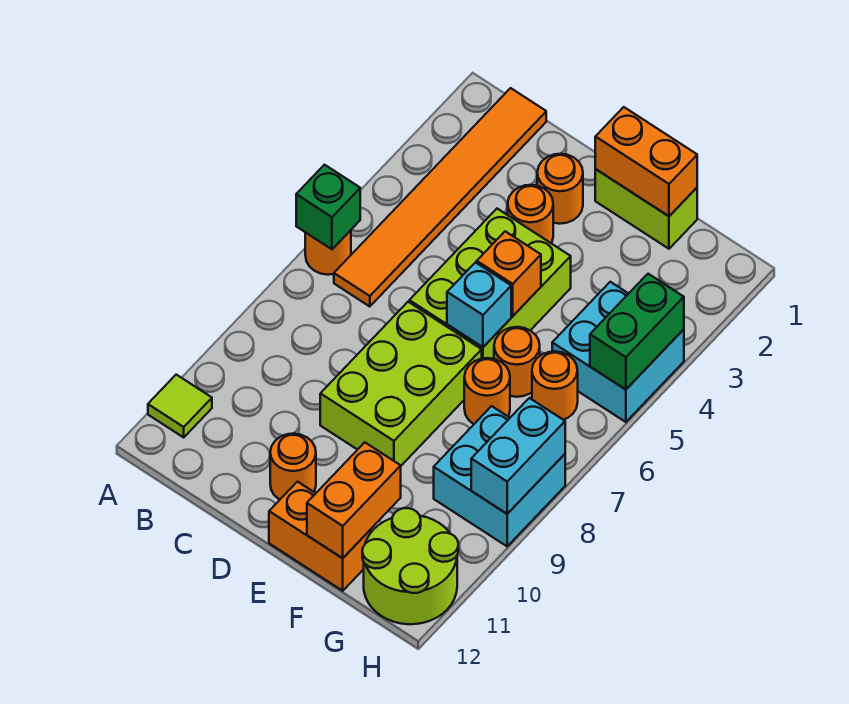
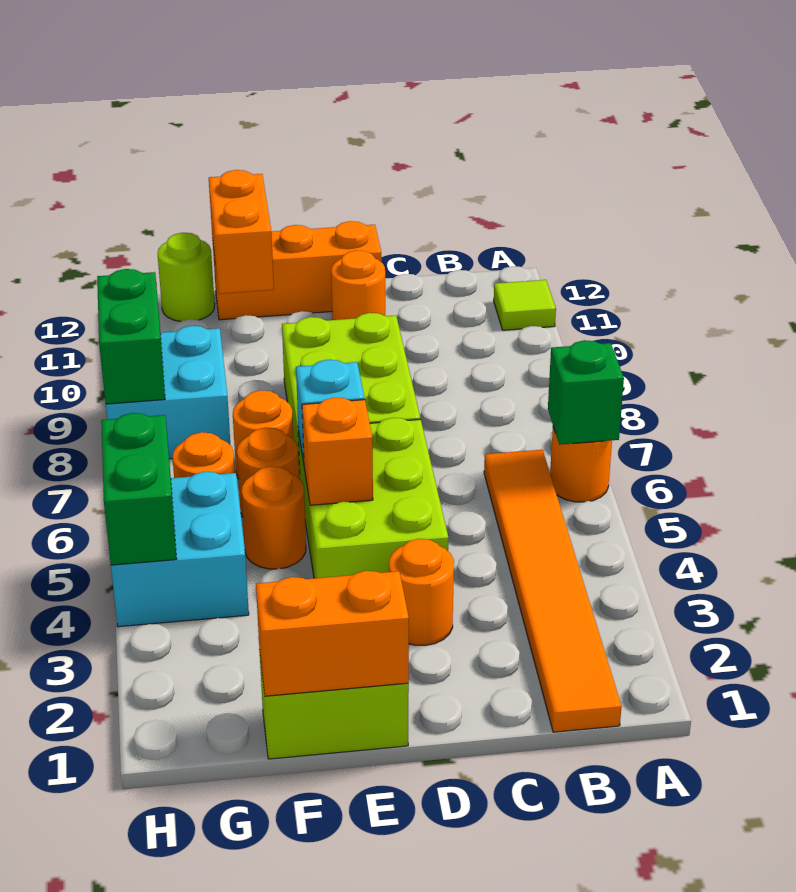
orange round brick D2 level 1 -> orange round brick F5 level 1
orange brick E12:F12 level 1 -> orange brick D12:F12 level 1
lime round brick G11:H12 level 1 -> lime round brick G12 level 1
cyan brick H8:H9 level 2 -> green brick H8:H9 level 2

